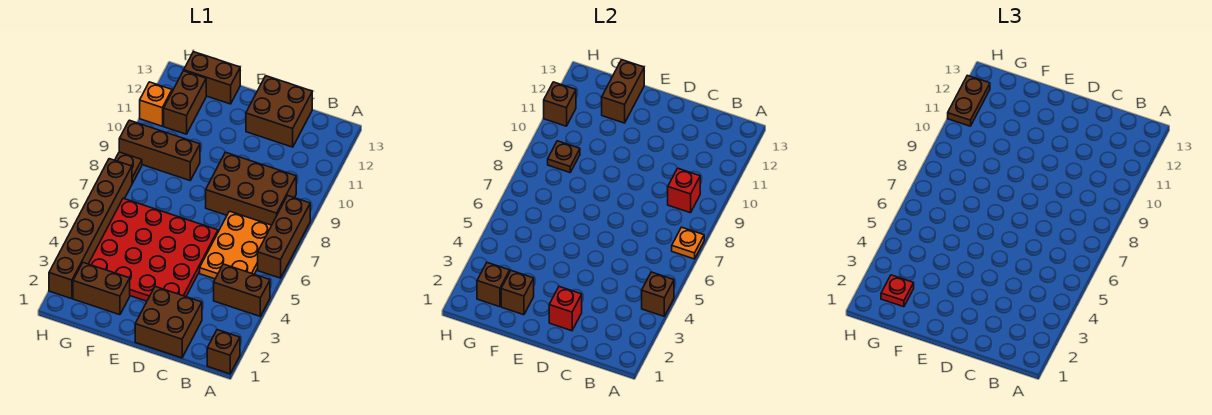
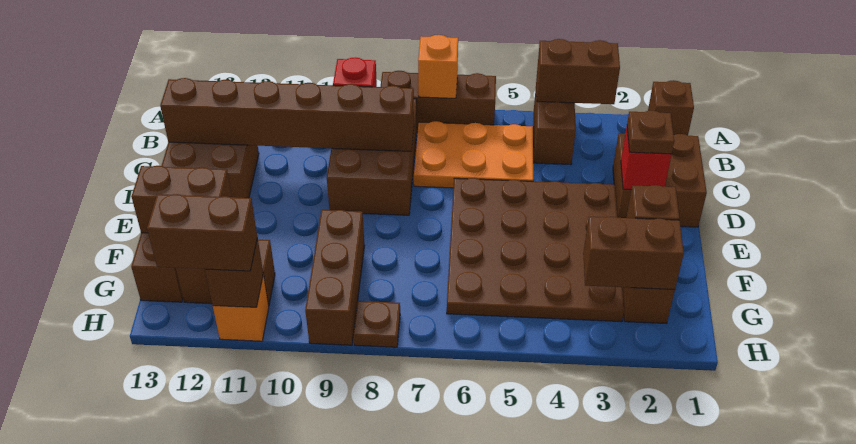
brown brick A4 level 2 -> brown brick A3:A4 level 2
orange plate A7 level 2 -> orange brick A7 level 2
red plate D3:G6 level 1 -> brown plate D3:G6 level 1
brown brick G2 level 2 -> brown brick G2:G3 level 2
red plate G2 level 3 -> none
brown plate G9 level 2 -> brown plate D2 level 3
brown brick H2:H7 level 1 -> brown brick C8:C13 level 2
brown plate H11:H12 level 3 -> brown brick H11:H12 level 3

